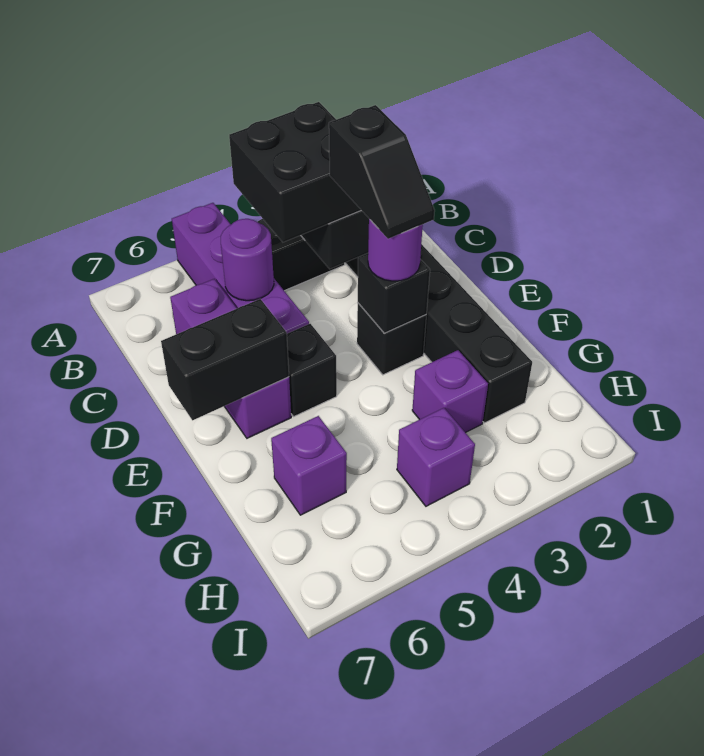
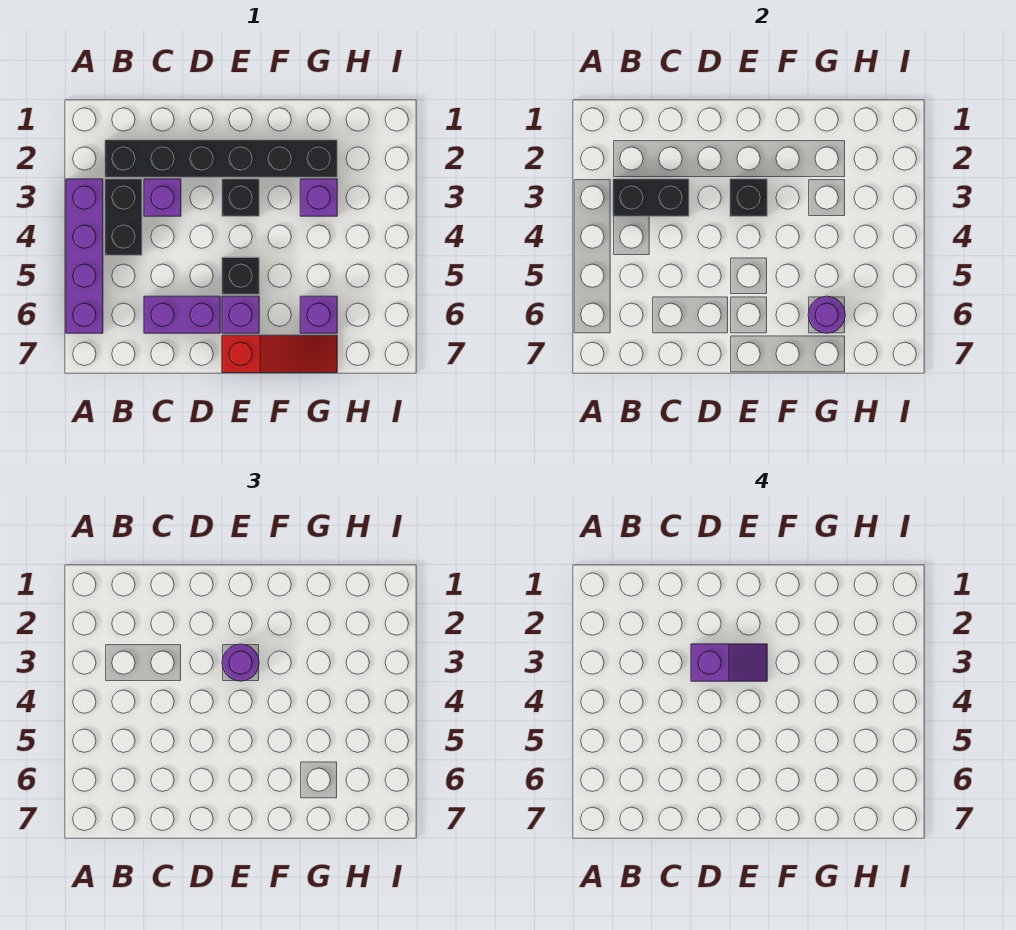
purple brick A5:D5 level 1 -> purple brick A3:A6 level 1
black brick B3:C4 level 3 -> none
purple round brick C5 level 2 -> purple round brick G6 level 2
black slope D3:E3 level 4 top D -> purple slope D3:E3 level 4 top D
black brick E6:E7 level 2 -> none
none -> red slope E7:G7 level 1 top E
purple brick H4 level 1 -> purple brick C3 level 1

